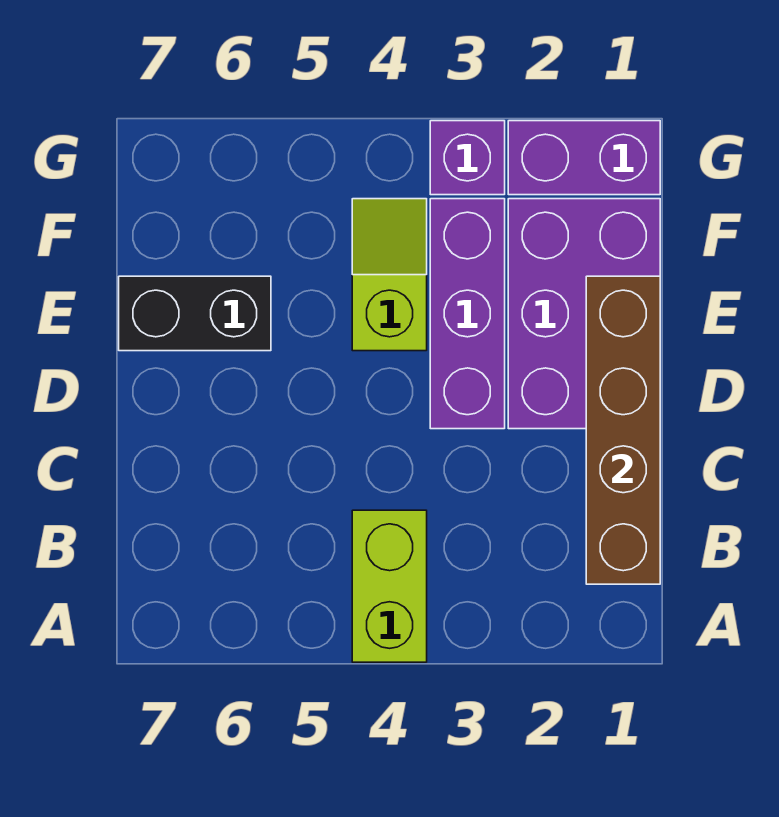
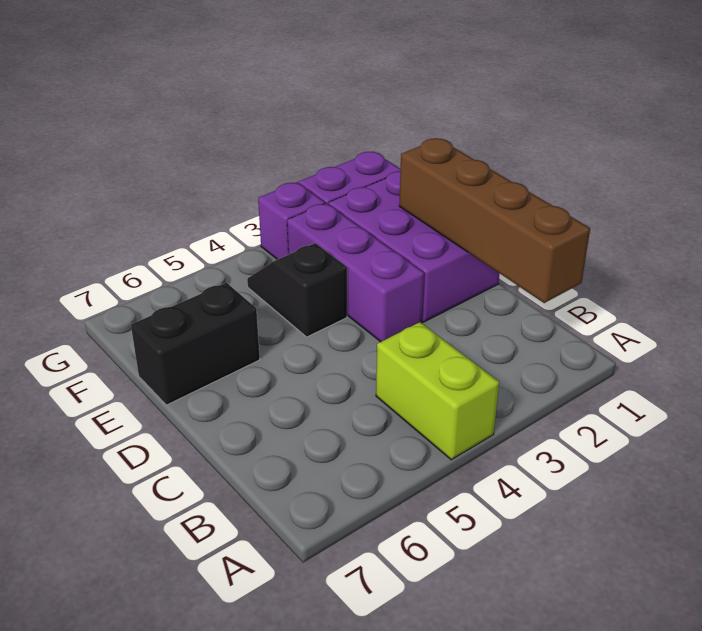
lime slope E4:F4 level 1 top E -> black slope E4:F4 level 1 top E

